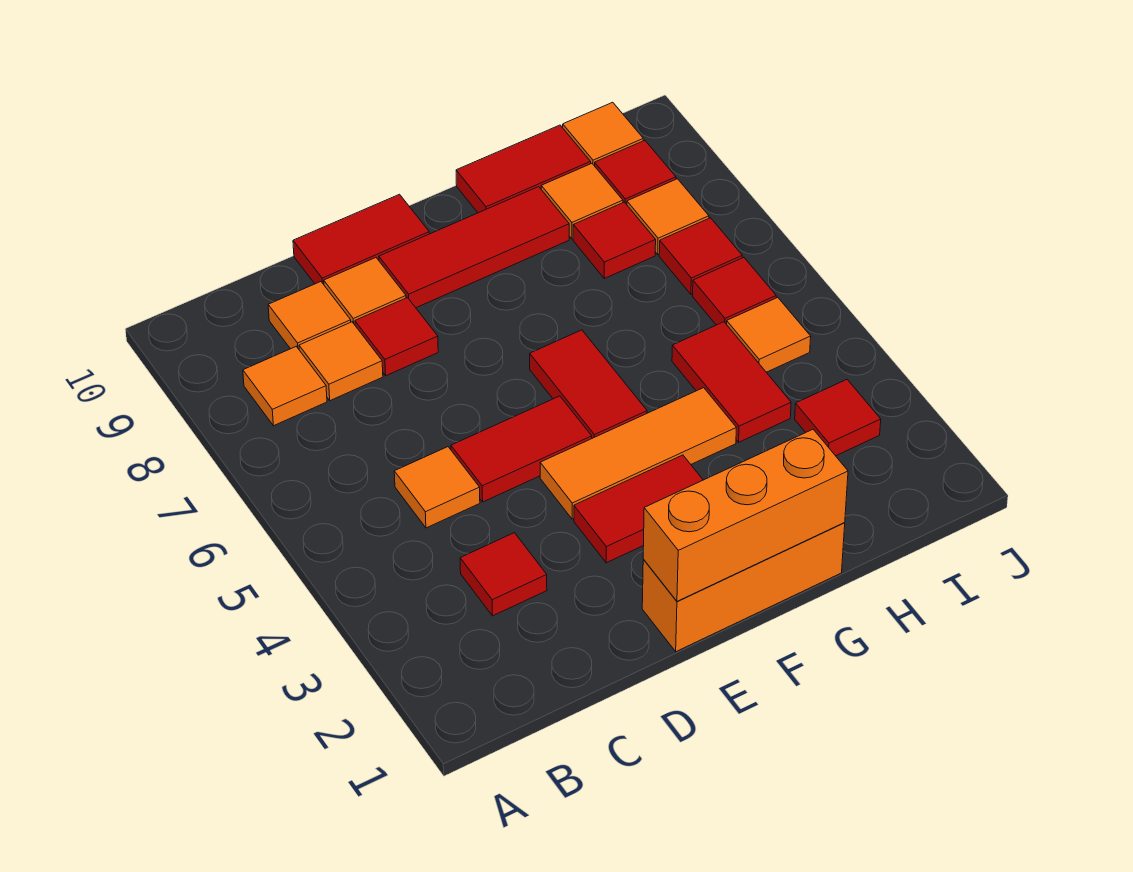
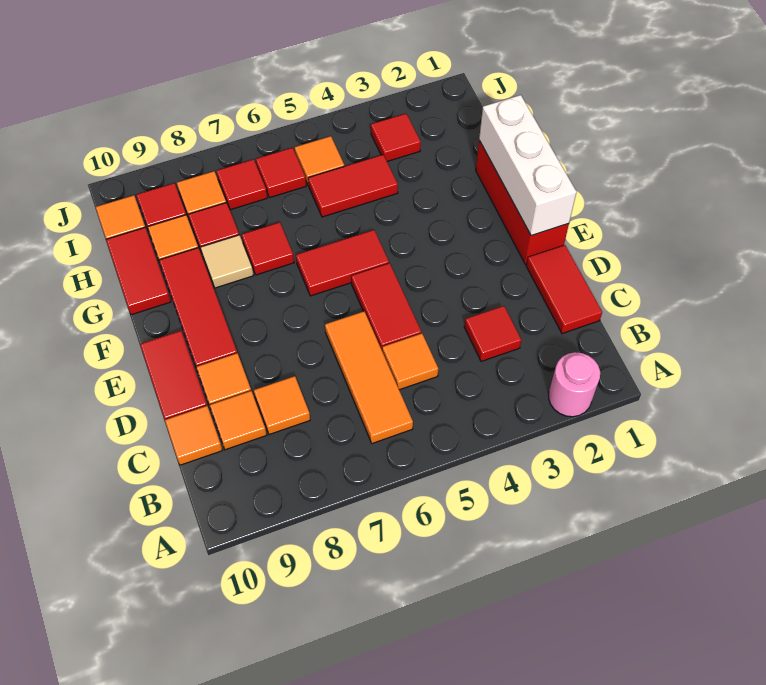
none -> pink round brick A2 level 1
orange tile B8 level 1 -> orange tile C10 level 1
red tile D8 level 1 -> red tile G7 level 1
orange brick E1:G1 level 1 -> red brick E1:G1 level 1
orange brick E1:G1 level 2 -> white brick E1:G1 level 2
red tile E3:F3 level 1 -> red tile C1:D1 level 1
orange tile E4:G4 level 1 -> orange tile B6:D6 level 1
none -> tan tile G8 level 1

